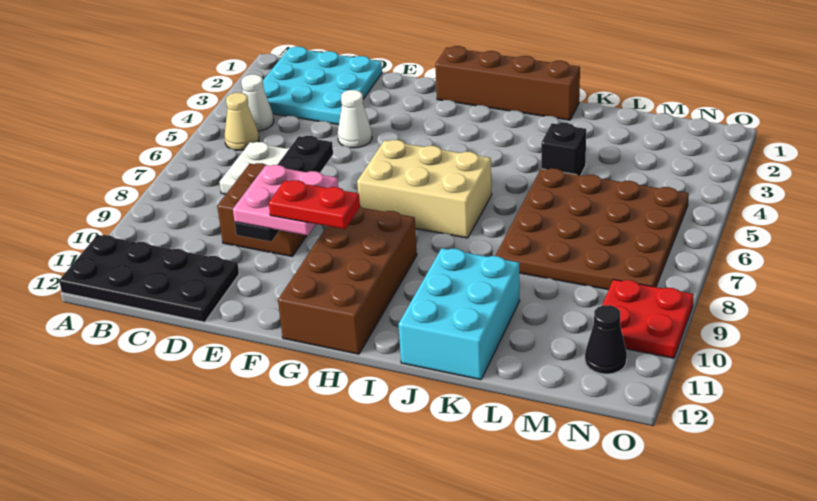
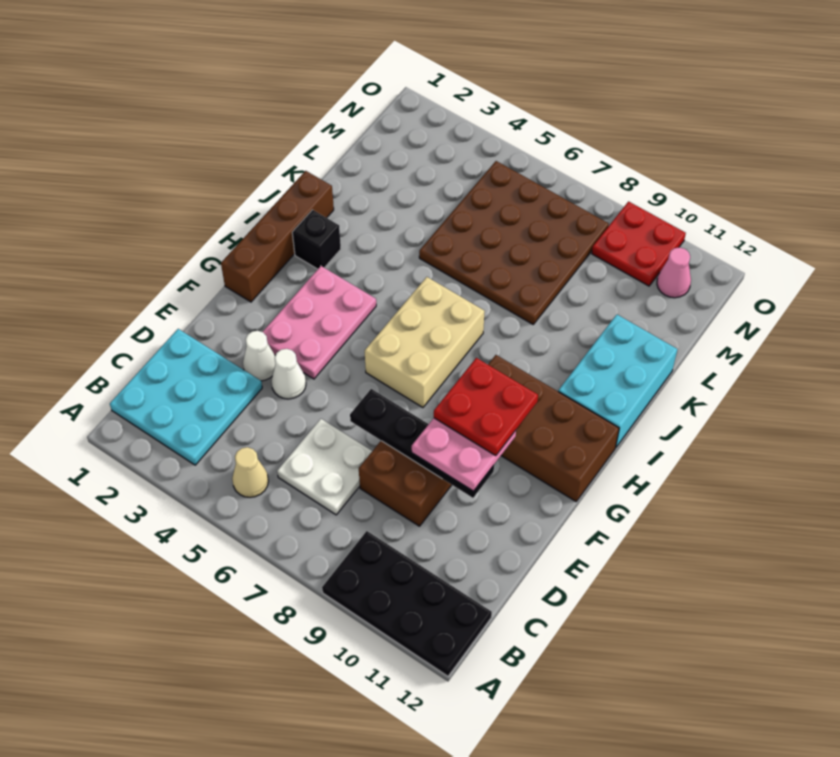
black plate A11:D12 level 1 -> black plate A9:B12 level 1
white cone B4 level 1 -> white cone E3 level 1
none -> pink plate F3:H4 level 1
red plate F10:G10 level 4 -> red plate F9:G10 level 4
cyan brick J10:K12 level 1 -> cyan brick I11:K12 level 1
black brick K4 level 1 -> black brick I2 level 1
black cone N11 level 1 -> pink cone N11 level 1

